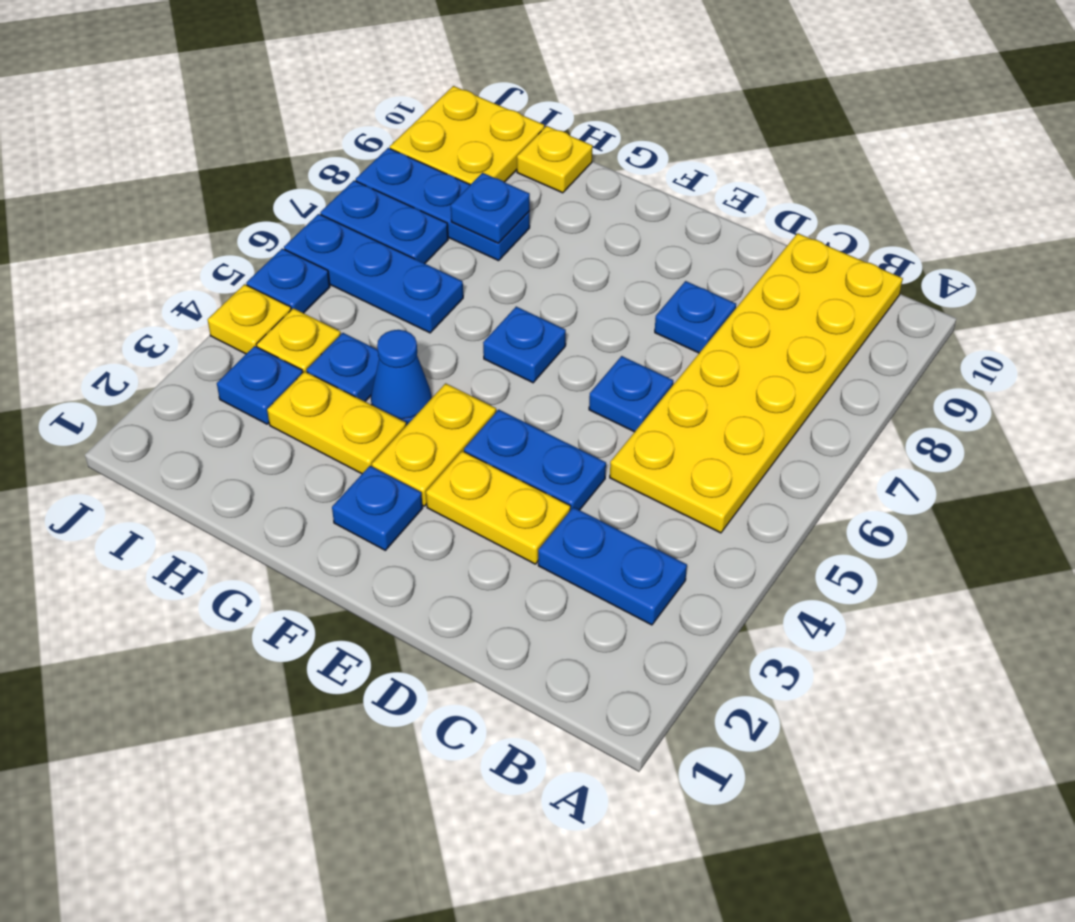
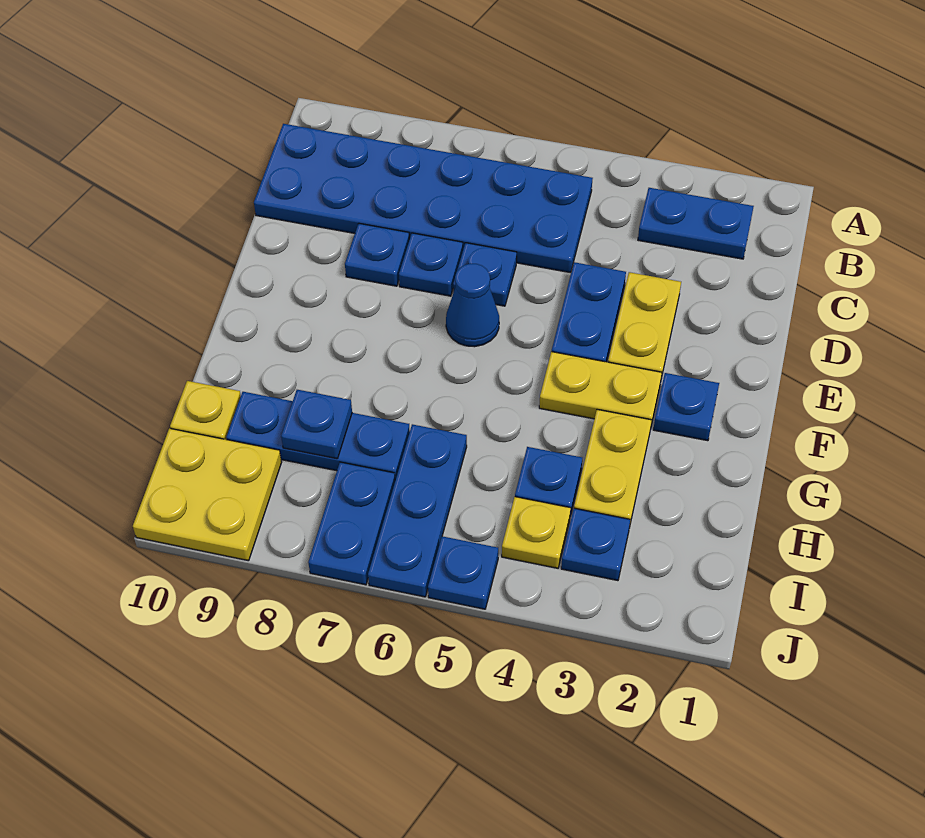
blue plate B3:C3 level 1 -> blue plate B2:B3 level 1
yellow plate B5:C10 level 1 -> blue plate B5:C10 level 1
blue plate F6 level 1 -> blue plate D7 level 1
blue cone G4 level 1 -> blue cone E6 level 1
blue plate H8:J8 level 1 -> blue plate H7:H9 level 1
yellow plate J4 level 1 -> none

